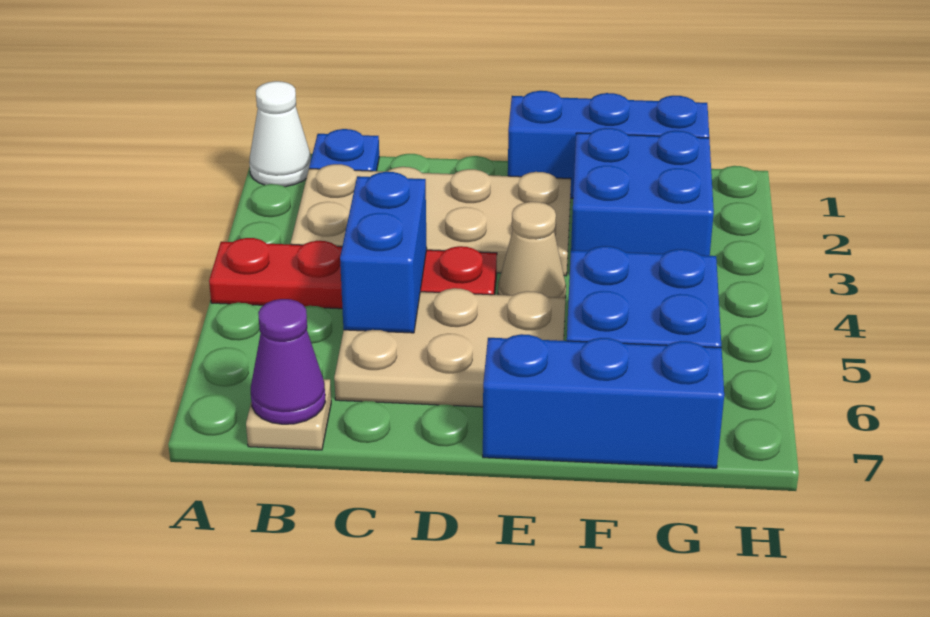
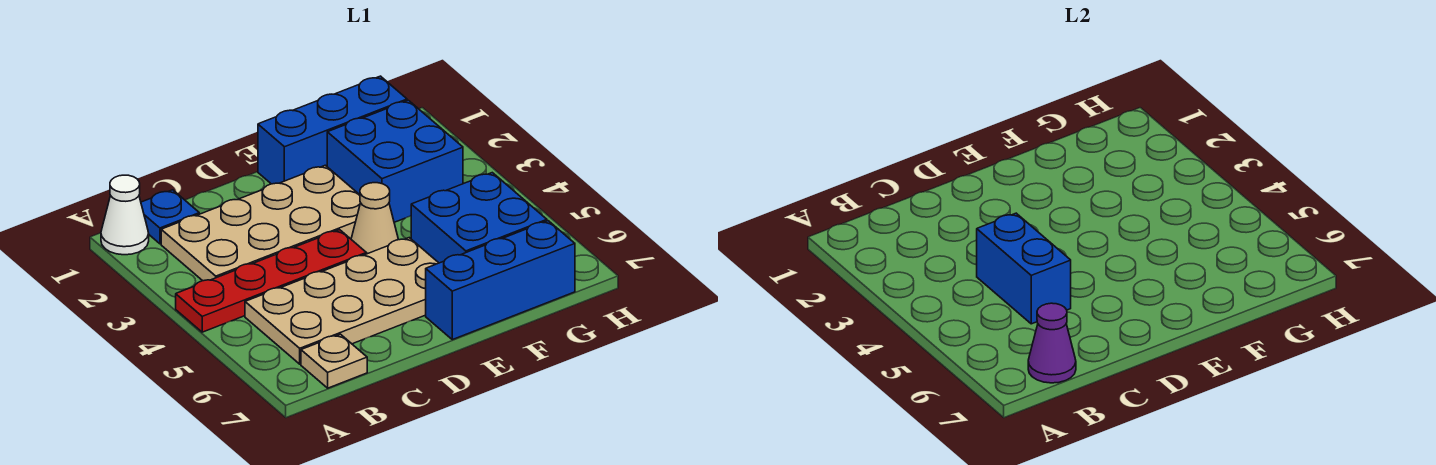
tan plate C5:E6 level 1 -> tan plate B5:E6 level 1

